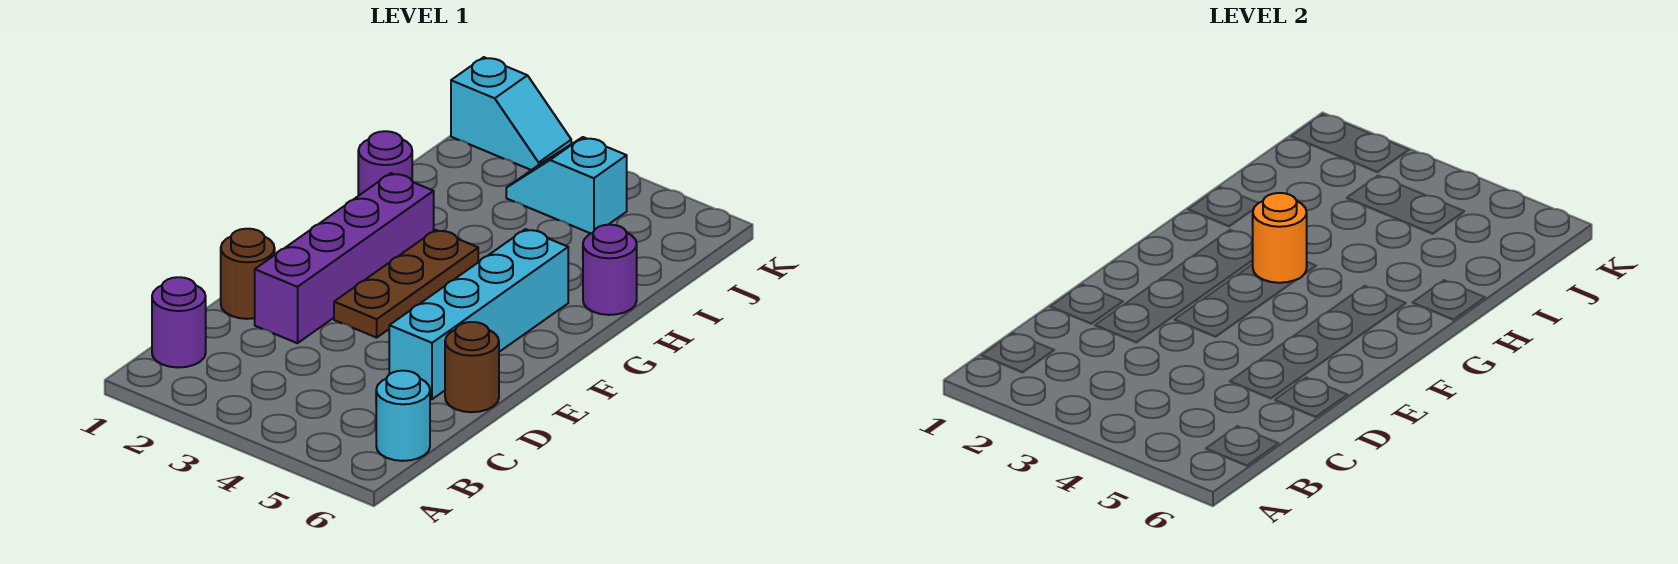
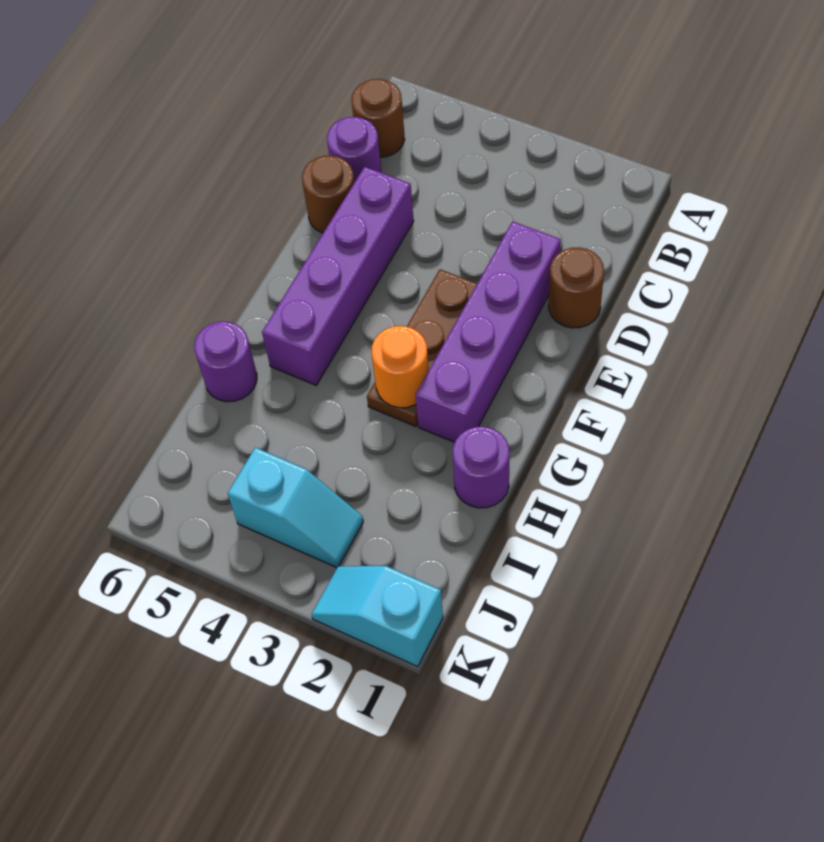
purple round brick B1 level 1 -> purple round brick C6 level 1
cyan round brick B6 level 1 -> brown round brick B6 level 1
cyan brick D5:G5 level 1 -> purple brick D5:G5 level 1

